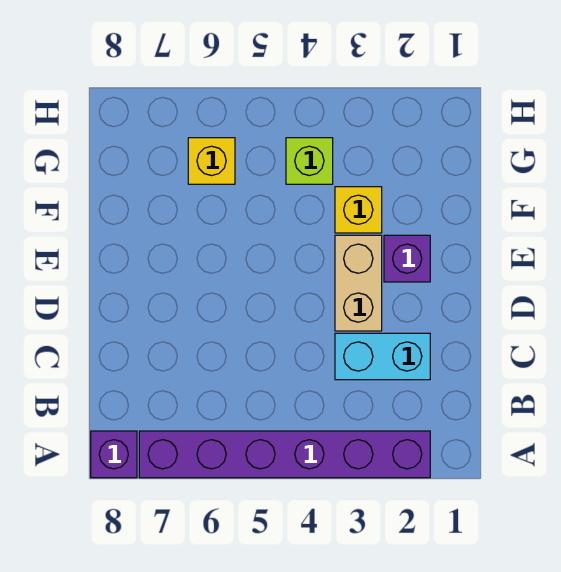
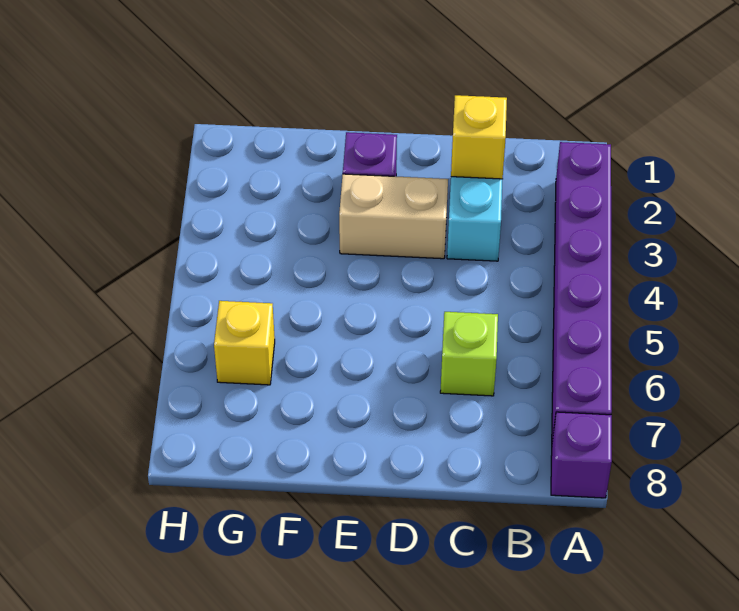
yellow brick F3 level 1 -> yellow brick C2 level 2
lime brick G4 level 1 -> lime brick C6 level 1

